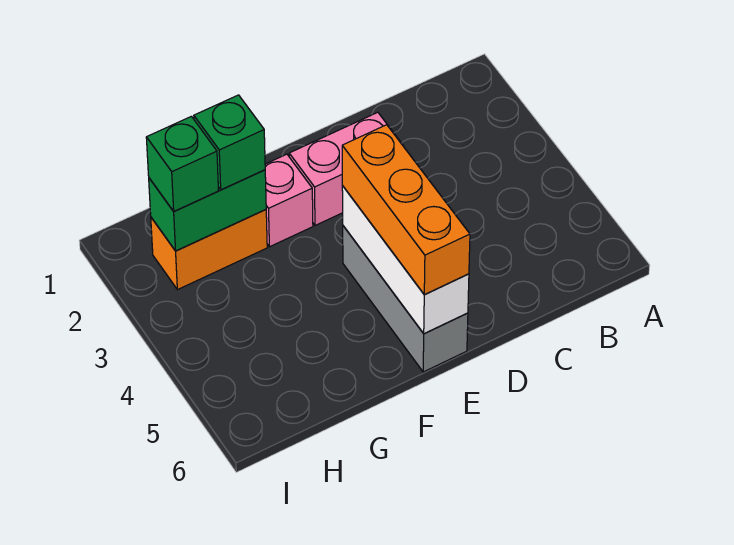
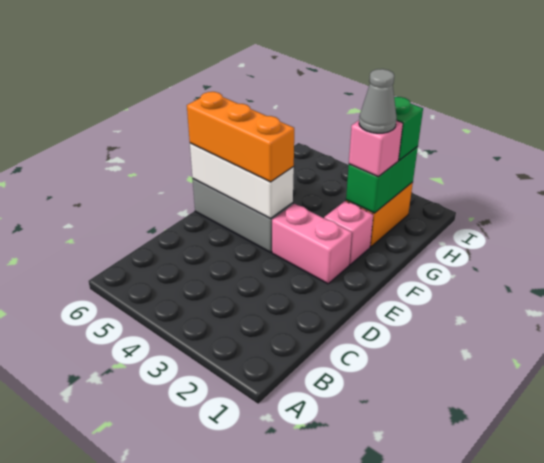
pink brick D2:E2 level 1 -> pink brick E2:E3 level 1
green brick G2 level 3 -> pink brick G2 level 3
none -> grey cone G2 level 4

